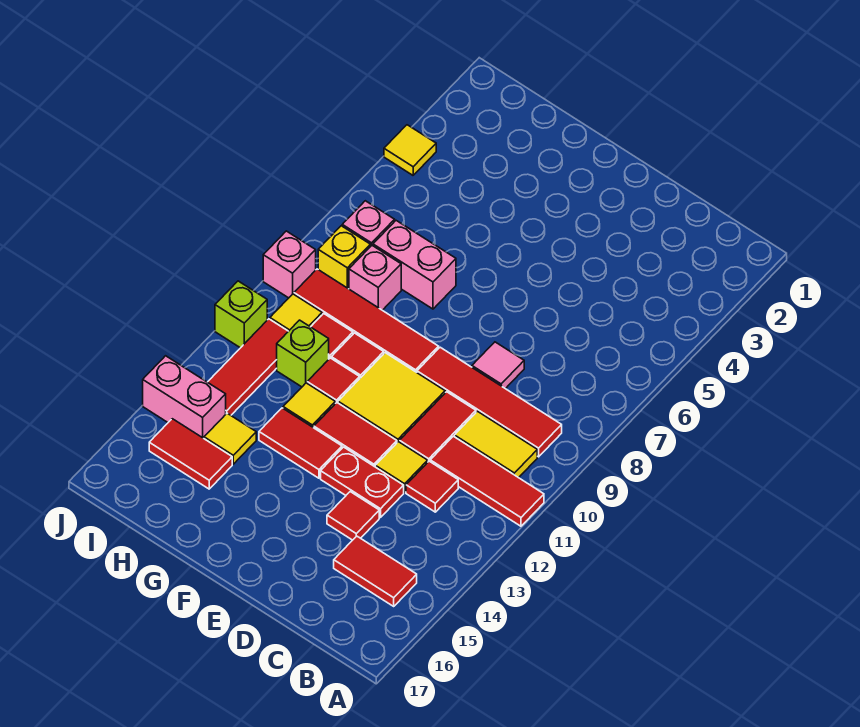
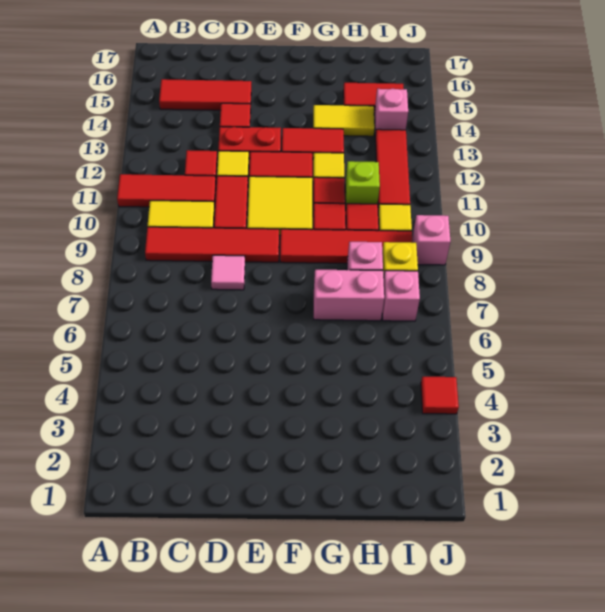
red tile B15:C15 level 1 -> red tile B15:D15 level 1
yellow tile H14 level 1 -> yellow tile G14:H14 level 1
pink brick I14:J14 level 1 -> pink brick I14 level 1
yellow tile J4 level 1 -> red tile J4 level 1
lime brick J11 level 1 -> none

